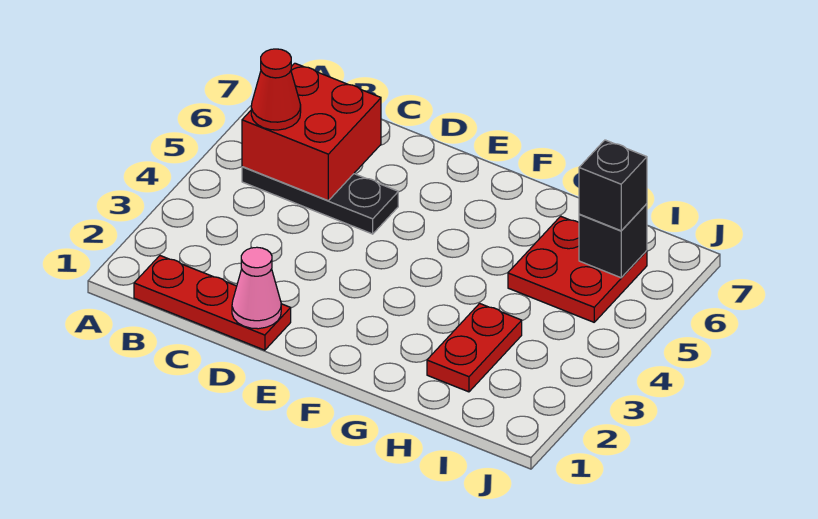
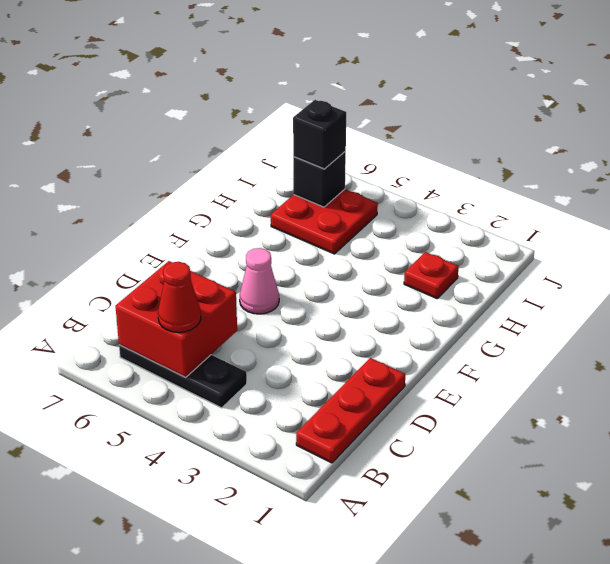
black plate B5:D5 level 1 -> black plate B4:B6 level 1
pink cone D1 level 2 -> pink cone E5 level 1
red plate H2:H3 level 1 -> red plate H2 level 1

